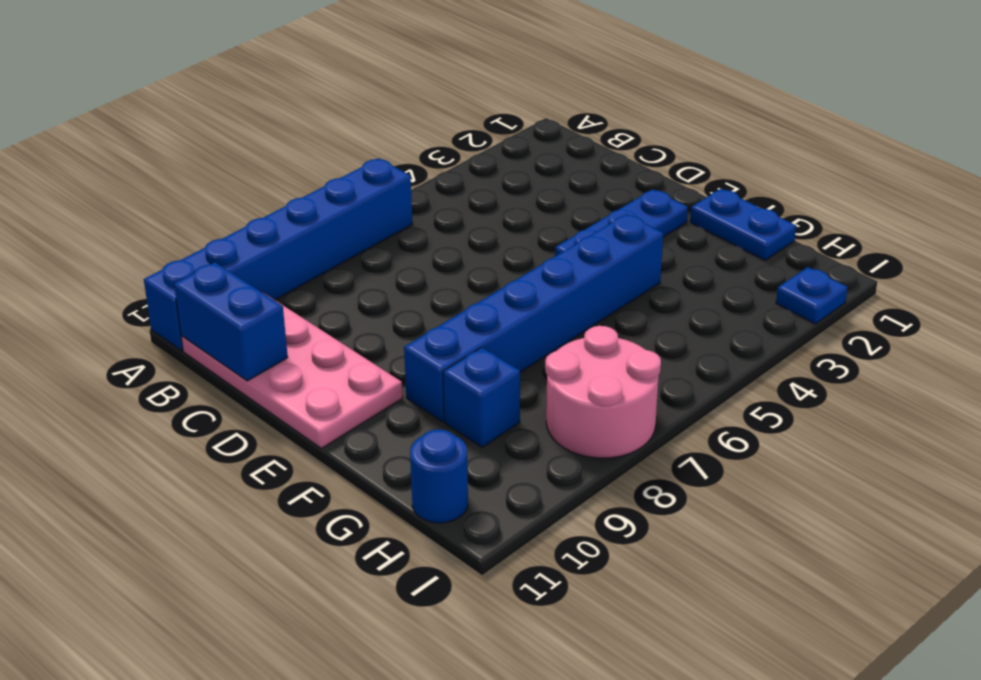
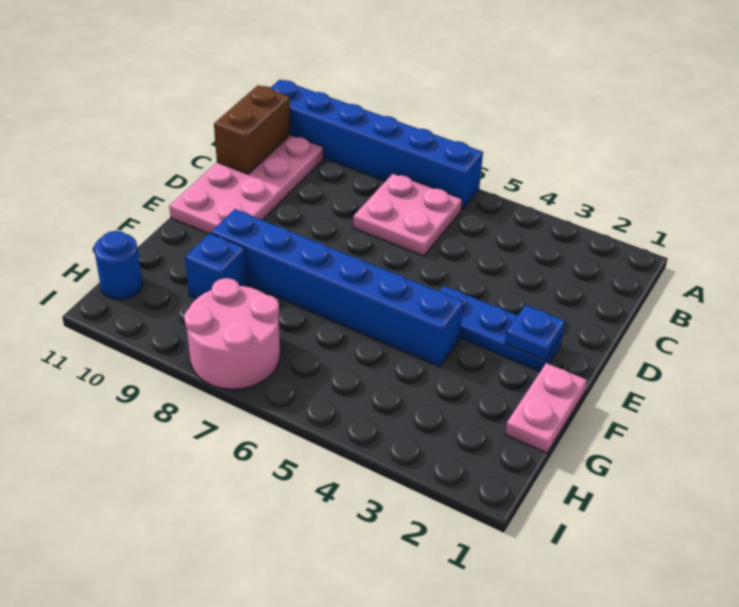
none -> pink plate B6:C7 level 1
blue brick B11:C11 level 2 -> brown brick B11:C11 level 2
blue plate F1:G1 level 1 -> pink plate F1:G1 level 1
blue plate I2 level 1 -> blue plate E2 level 2

